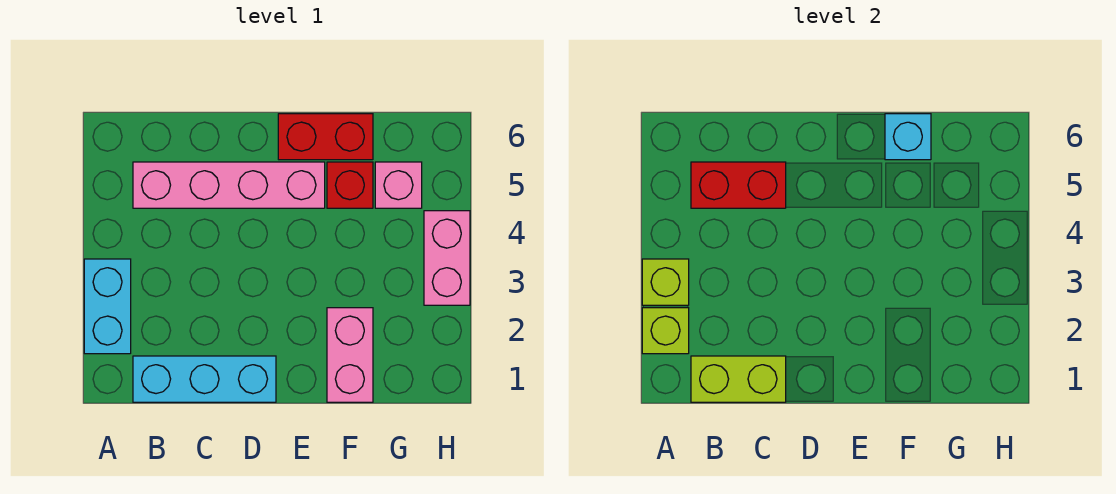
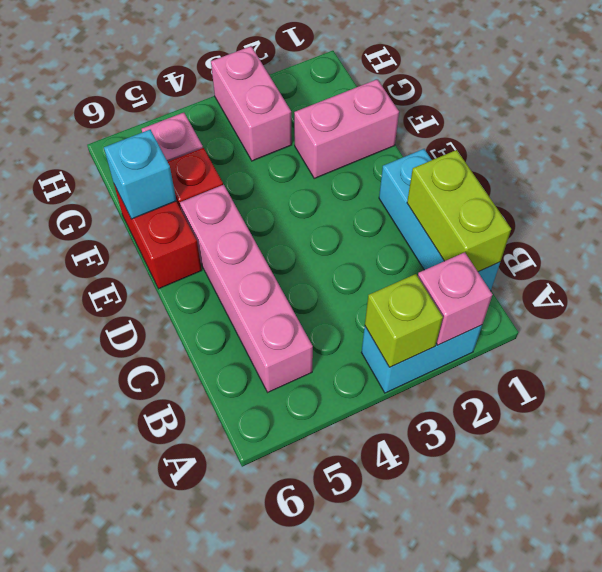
lime brick A2 level 2 -> pink brick A2 level 2
red brick B5:C5 level 2 -> none
pink brick H3:H4 level 1 -> pink brick G3:H3 level 1

